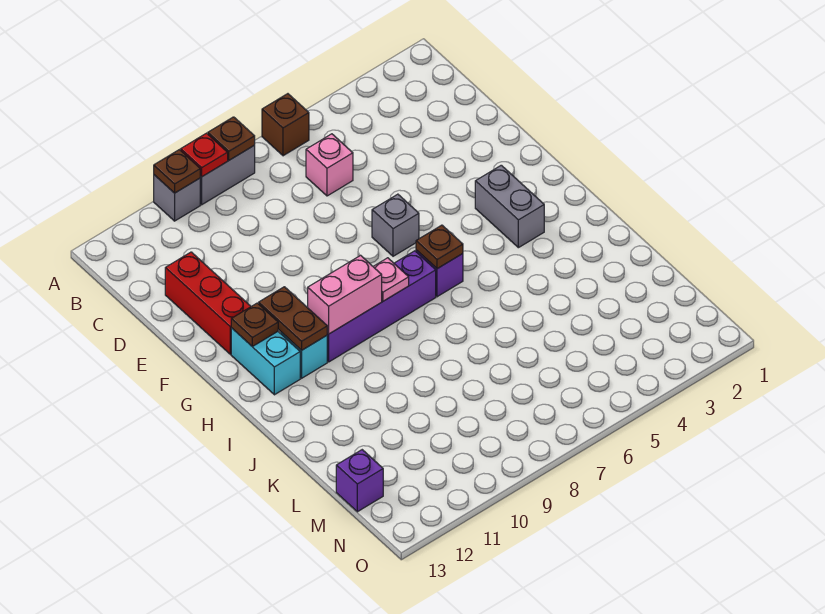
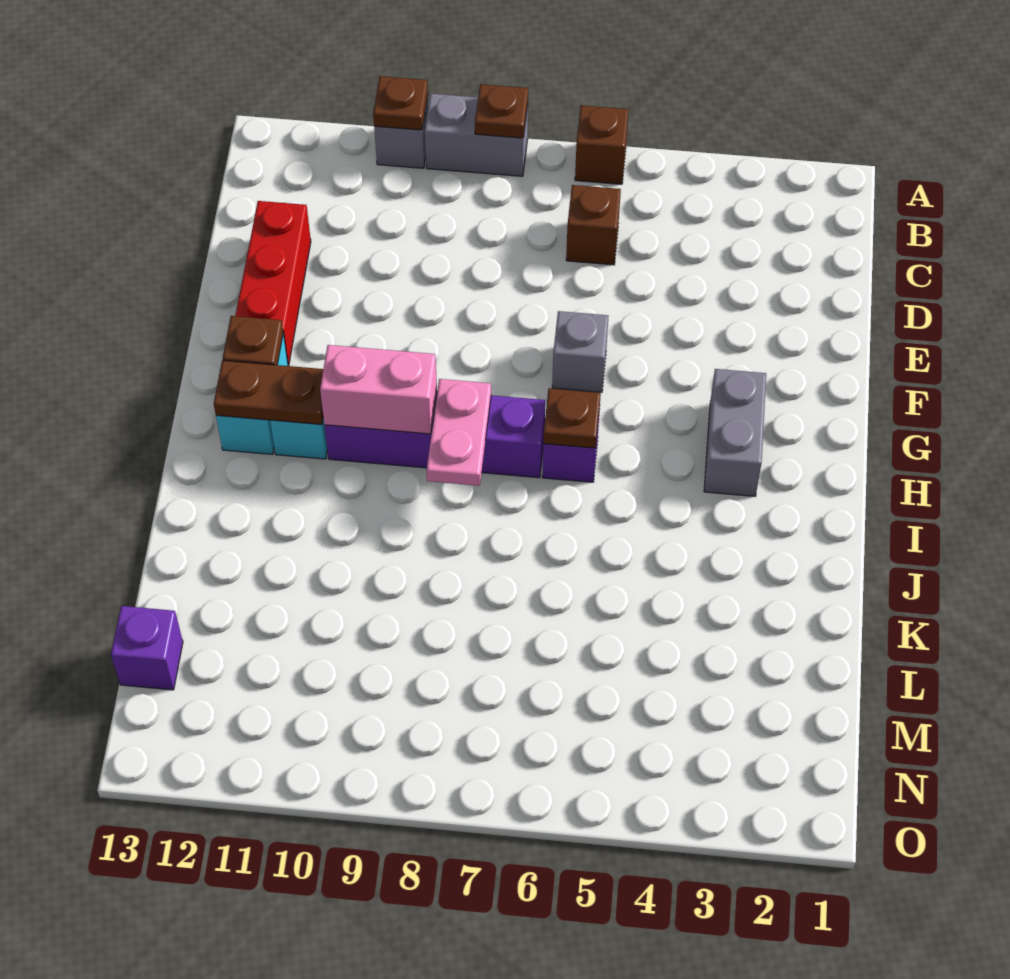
red plate A9 level 2 -> none
pink brick C6 level 1 -> brown brick C6 level 1
brown plate G11:H11 level 2 -> brown plate H11:H12 level 2
pink plate H8 level 2 -> pink plate H8:I8 level 2

